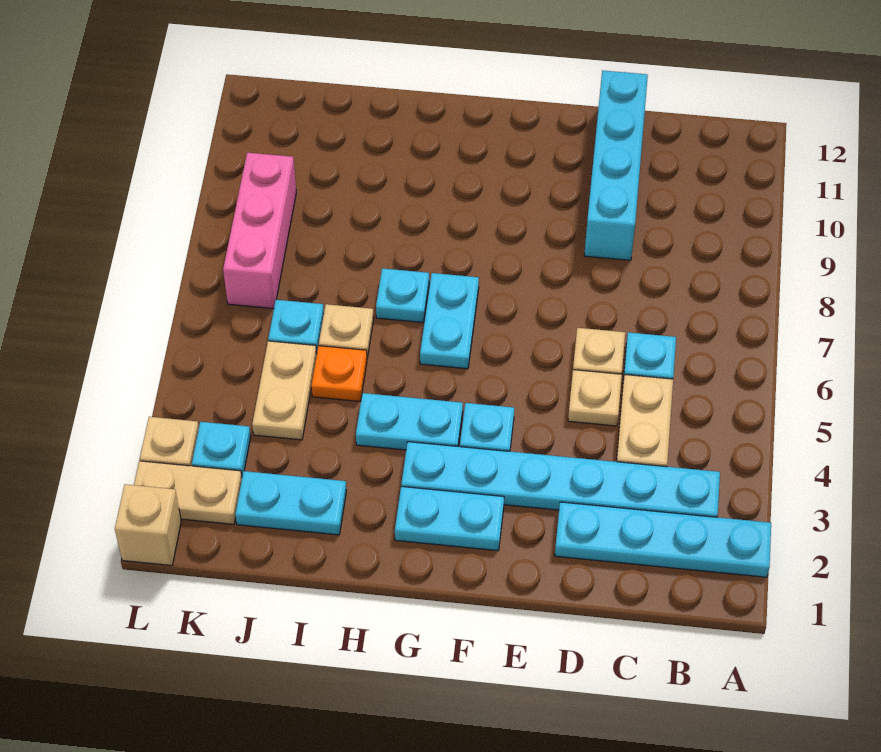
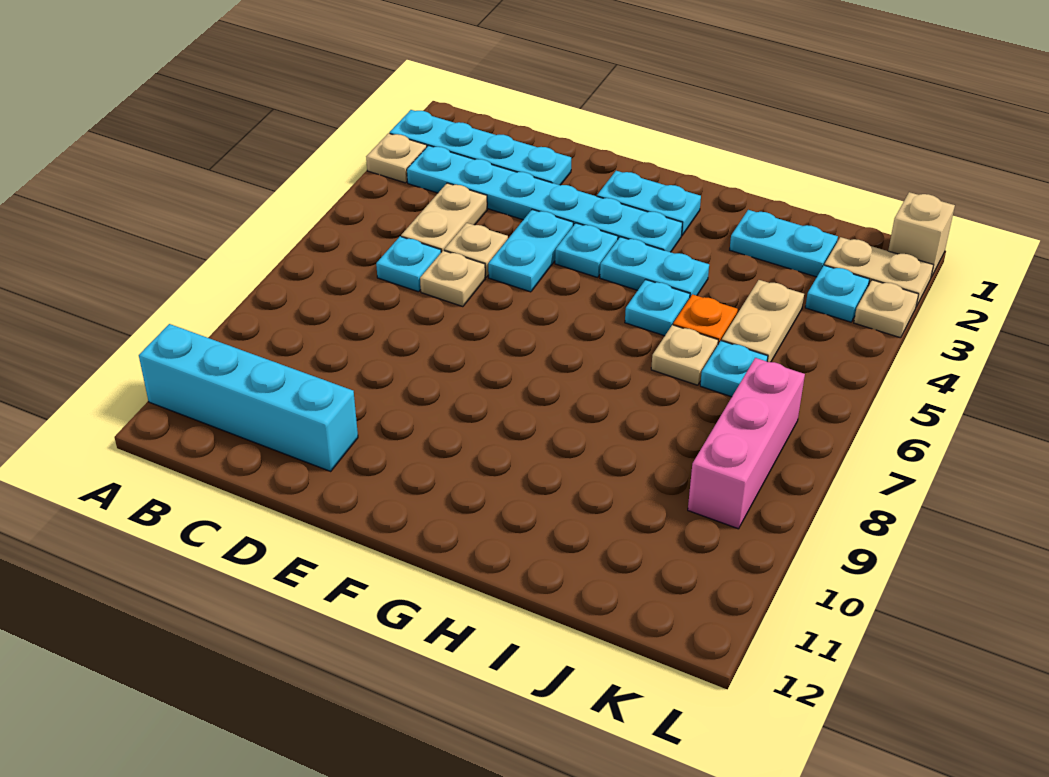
none -> tan plate A3 level 1
cyan brick D9:D12 level 1 -> cyan brick A11:D11 level 1
cyan plate G6:G7 level 1 -> cyan plate E4:E5 level 1
cyan plate H7 level 1 -> cyan plate H5 level 1

